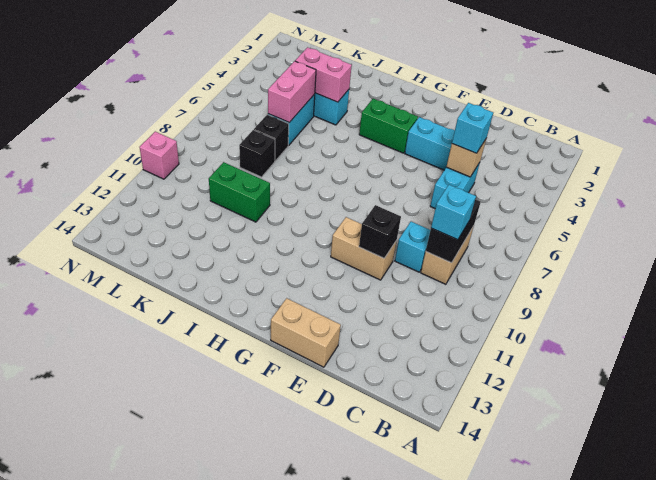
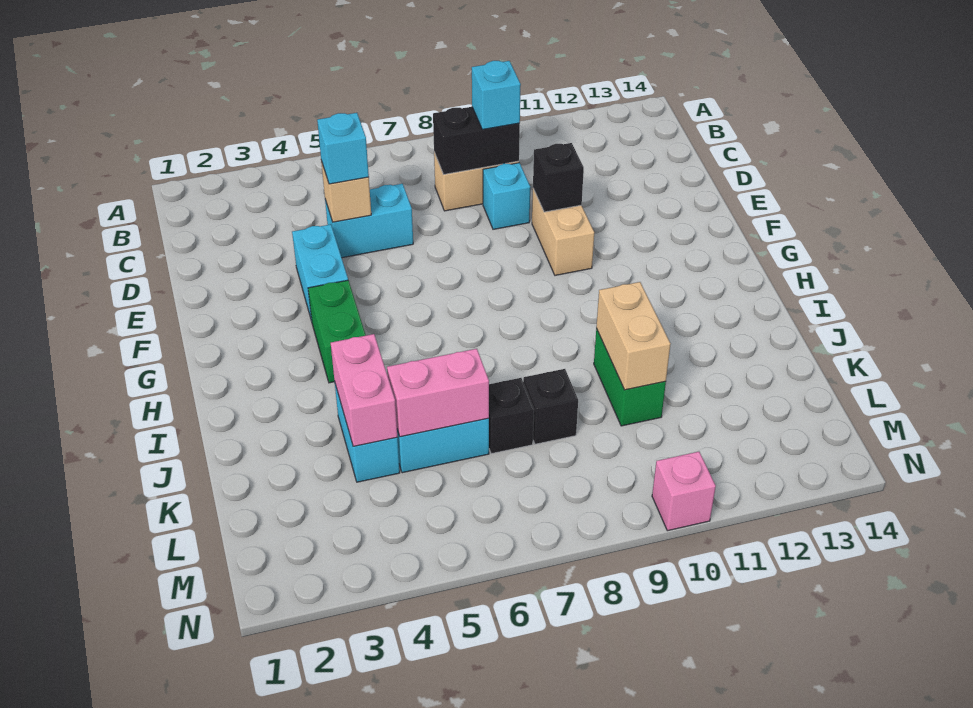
tan brick E14:F14 level 1 -> tan brick J10:K10 level 2

